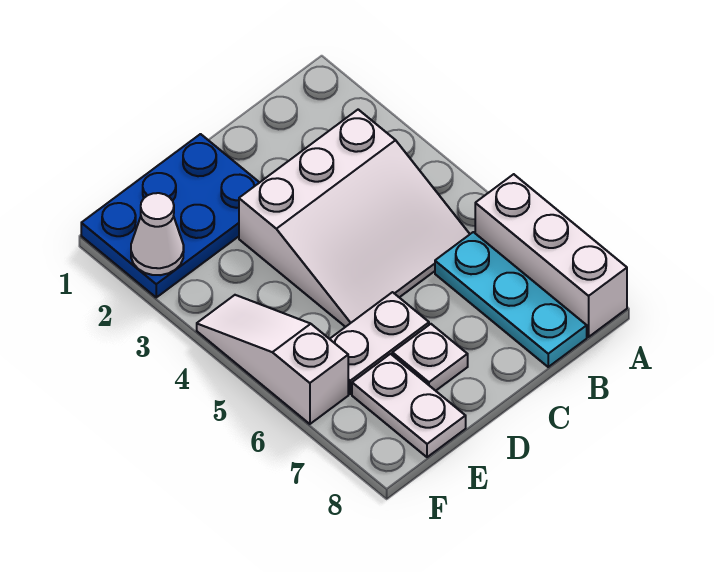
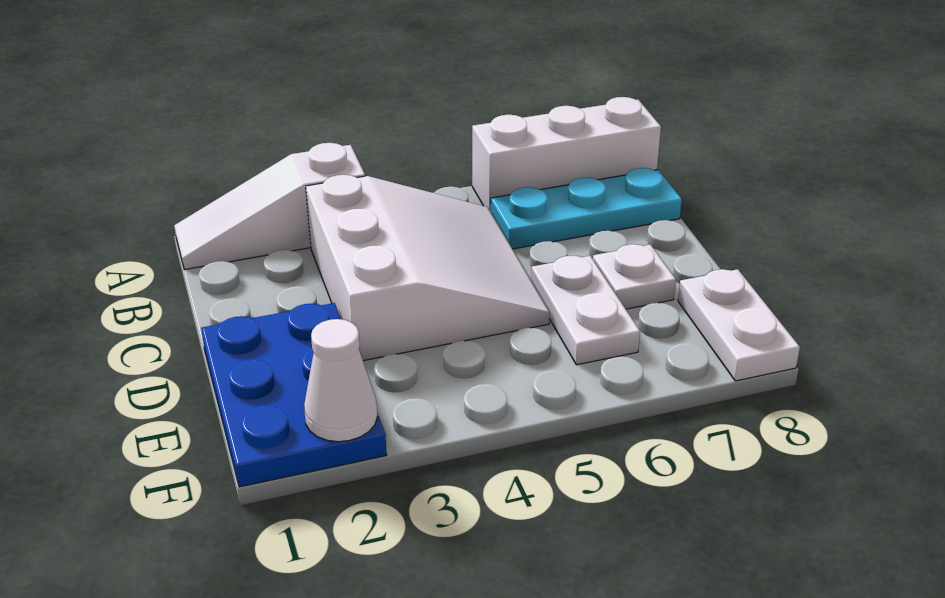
white plate E7:E8 level 1 -> white plate E8:F8 level 1
white slope F4:F6 level 1 top 6 -> white slope A1:A3 level 1 top 3

